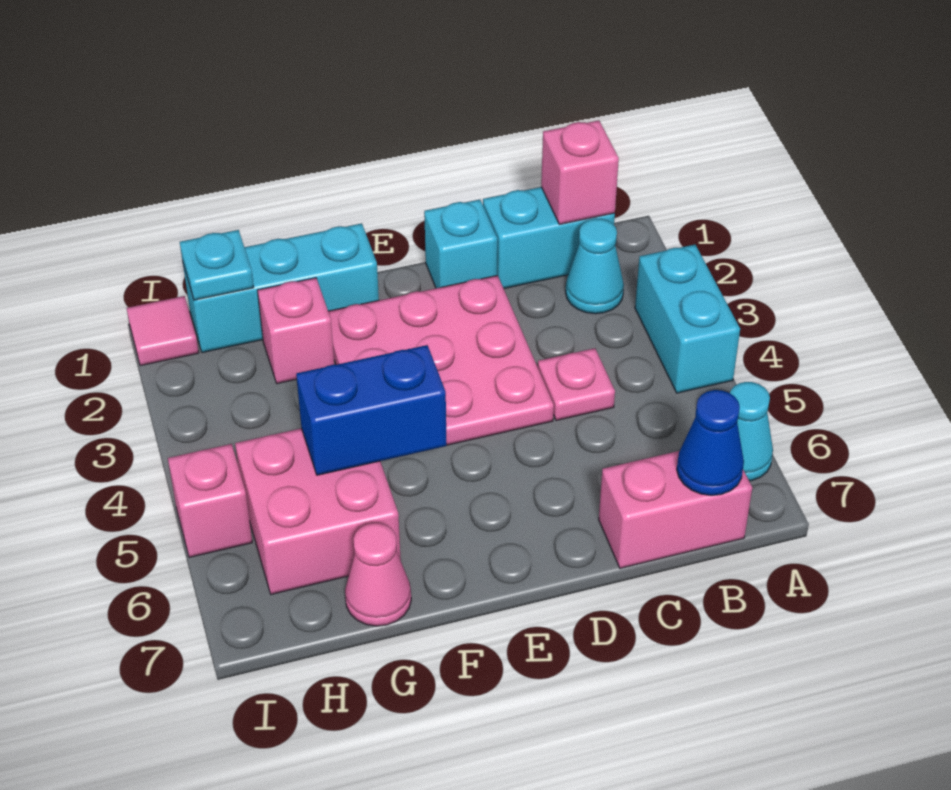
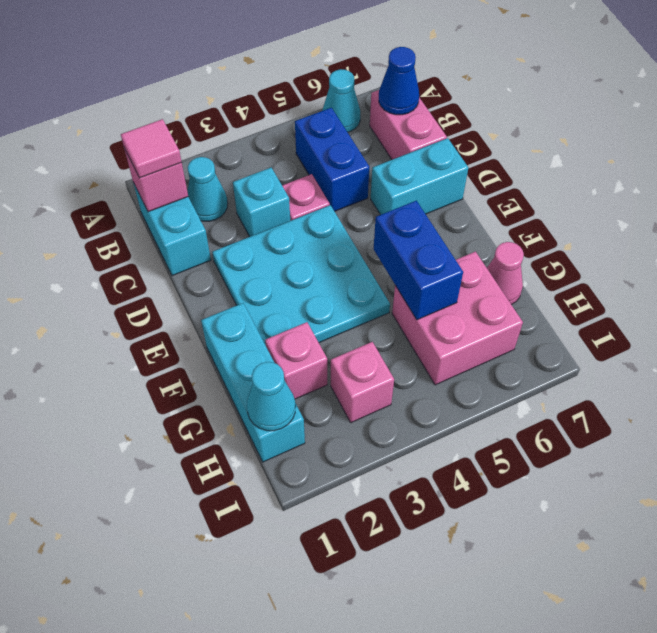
cyan brick A3:A4 level 1 -> cyan brick D6:D7 level 1
none -> blue brick B5:C5 level 1
cyan brick D1 level 1 -> cyan brick C3 level 1
pink plate D2:F4 level 1 -> cyan plate D2:F4 level 1
cyan plate H1 level 2 -> cyan cone H1 level 2
pink tile I1 level 1 -> pink tile B1 level 3
pink brick I5 level 1 -> pink brick H3 level 1

